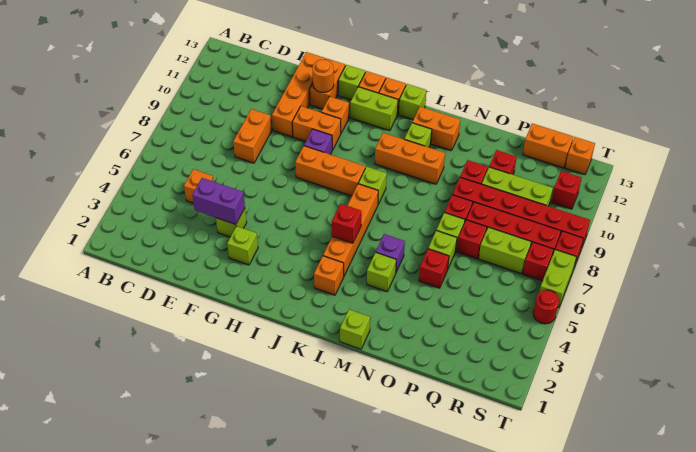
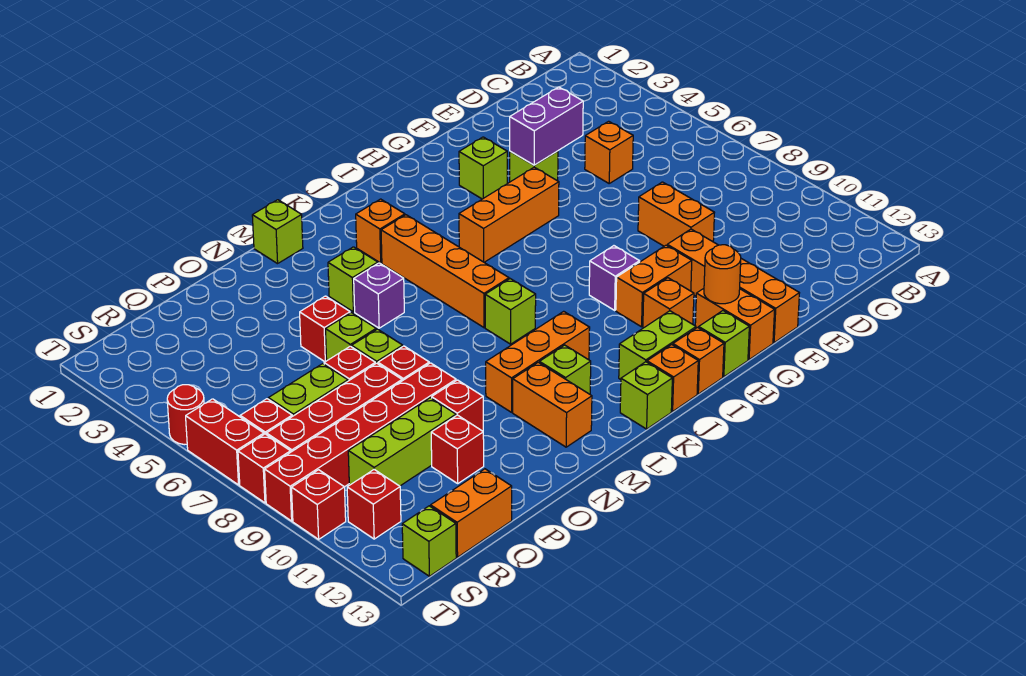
orange brick H8:J8 level 1 -> orange brick G5:I5 level 1
red brick K5 level 2 -> red brick T10 level 1
orange brick L12:M12 level 1 -> orange brick M11:M12 level 1
orange brick S13 level 1 -> lime brick S13 level 1
lime brick T6:T7 level 1 -> red brick T6:T7 level 1

